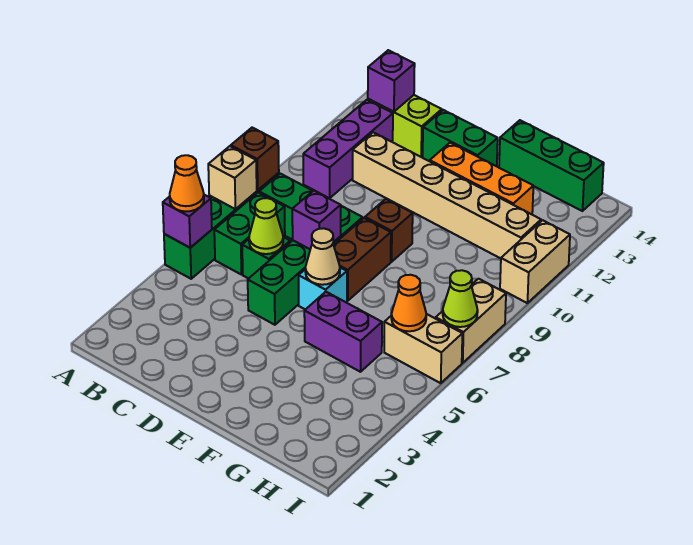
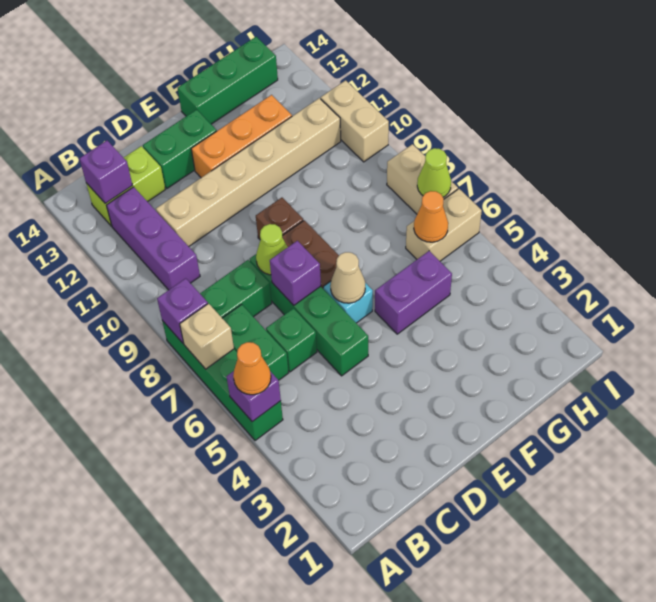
brown brick A8 level 2 -> purple brick A8 level 2
lime cone C6 level 2 -> lime cone D8 level 2

